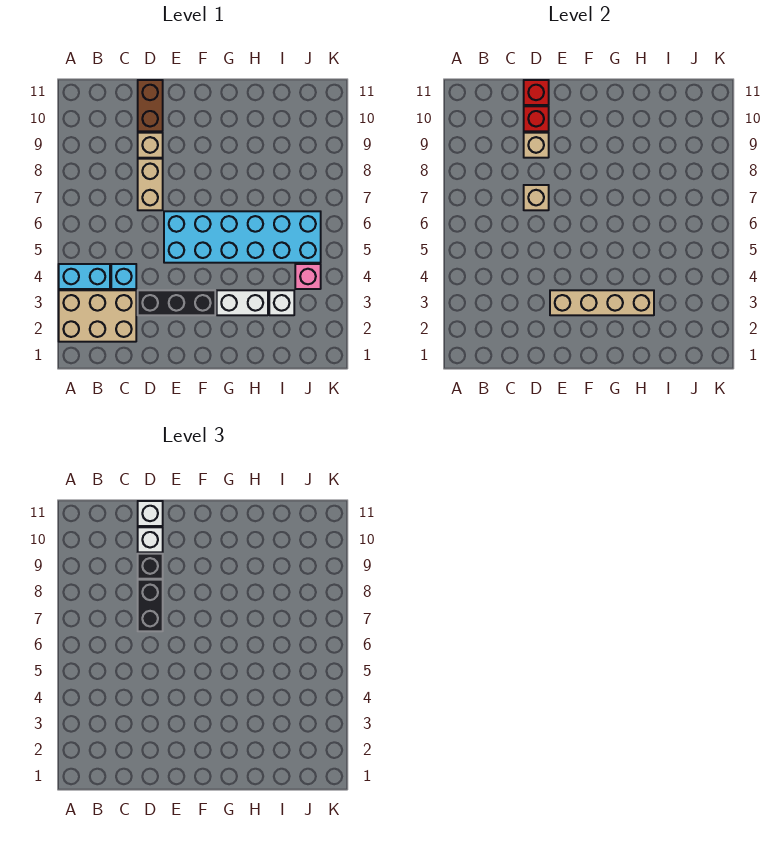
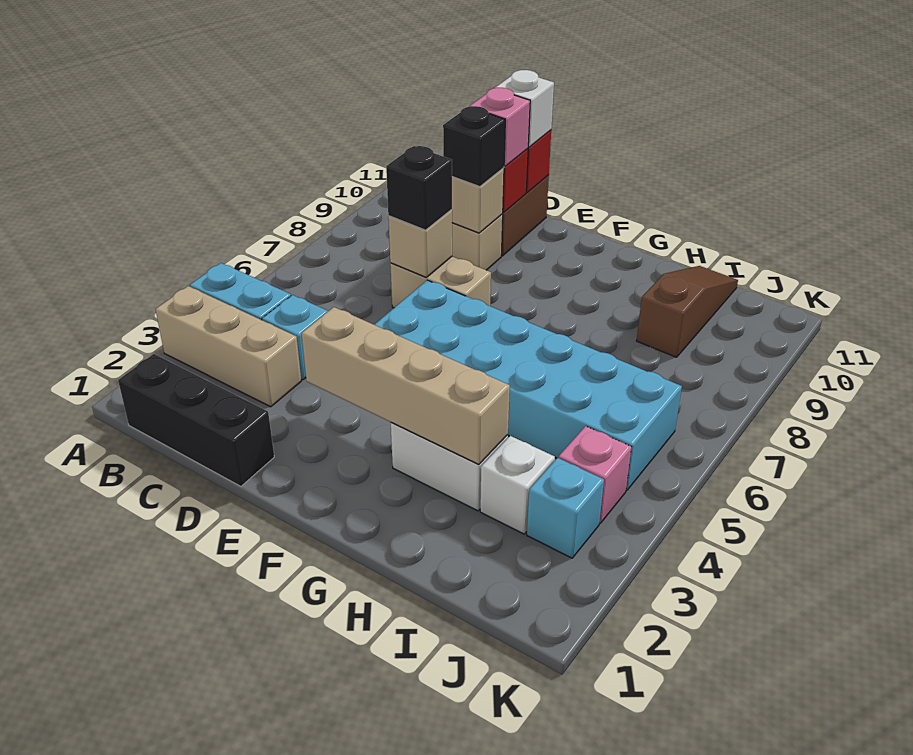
tan brick A2:C3 level 1 -> tan brick A3:C3 level 1
black brick D3:F3 level 1 -> black brick B1:D1 level 1
tan brick D7:D8 level 1 -> tan brick D7:E7 level 1
black brick D7:D8 level 3 -> black brick D7 level 3
white brick D10 level 3 -> pink brick D10 level 3
none -> brown slope I9:I11 level 1 top 9
none -> cyan brick J3 level 1

